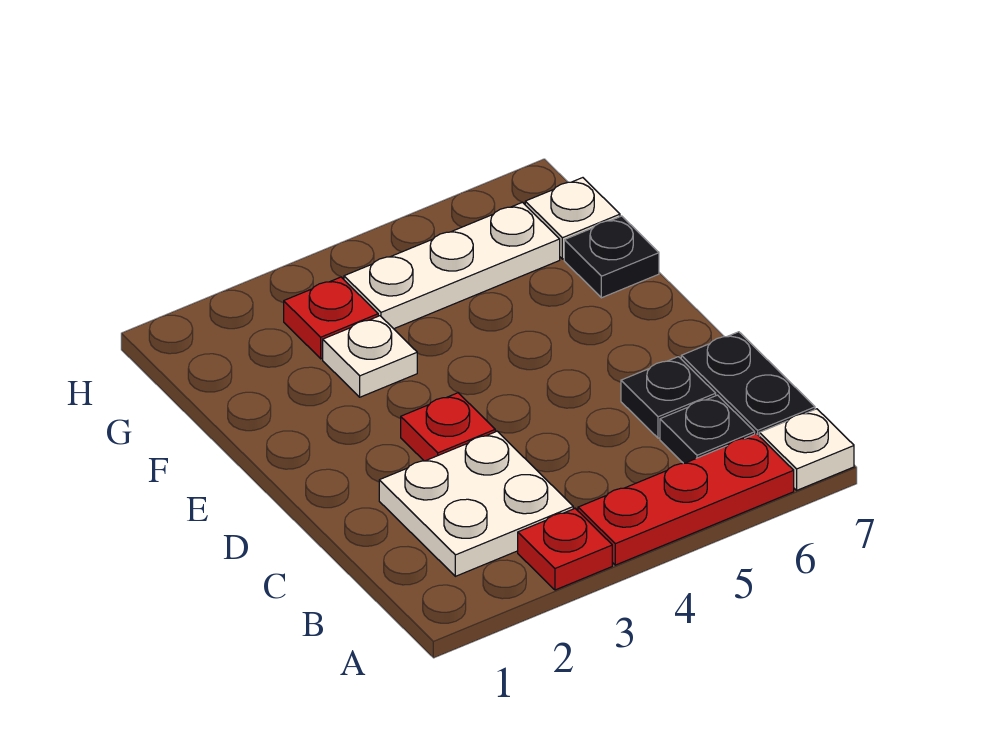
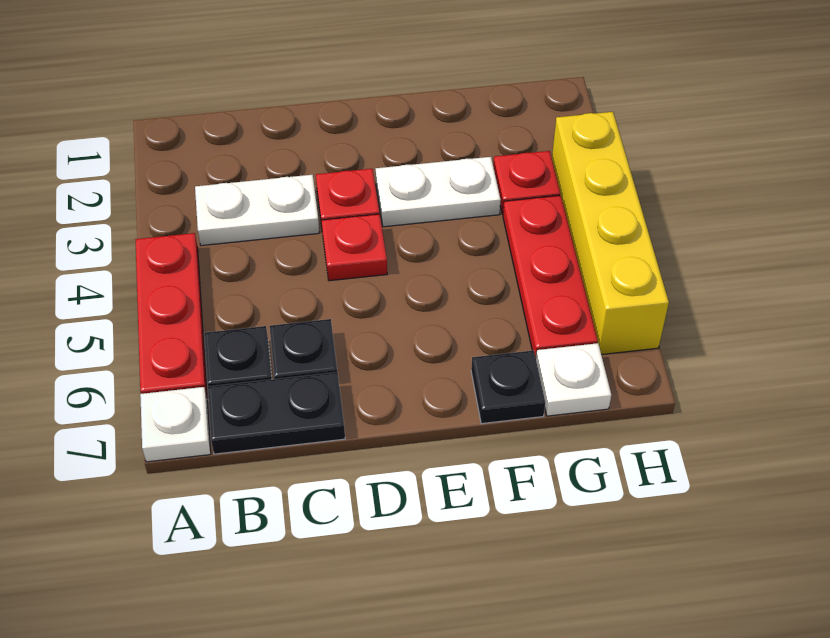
red plate A3 level 1 -> red plate D4 level 1
white plate B2:C3 level 1 -> white plate B3:C3 level 1
white plate F3 level 1 -> white plate E3:F3 level 1
white plate G4:G6 level 1 -> red plate G4:G6 level 1
none -> yellow brick H3:H6 level 1

